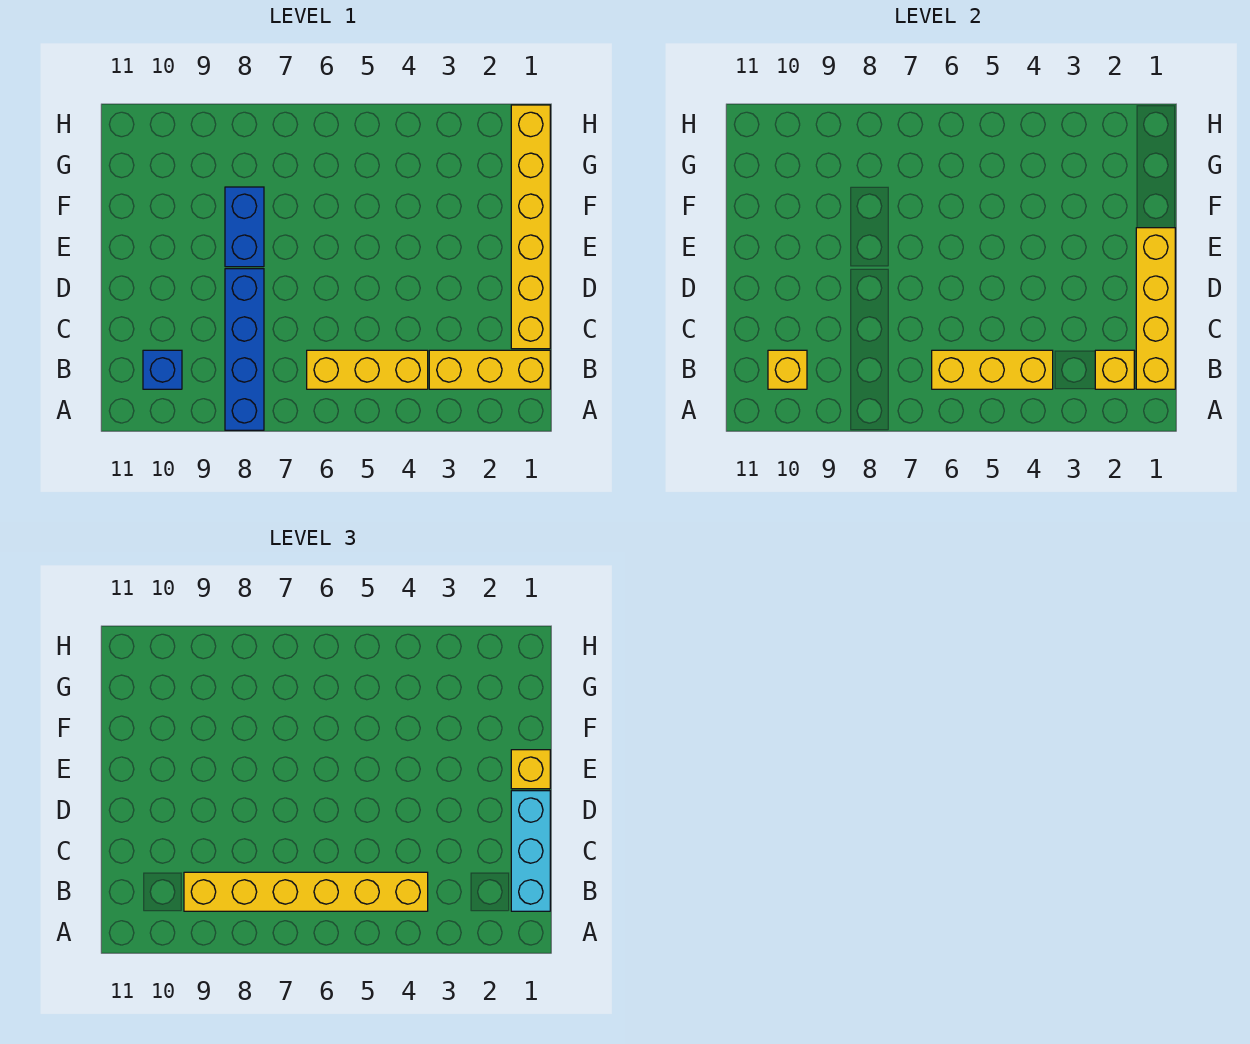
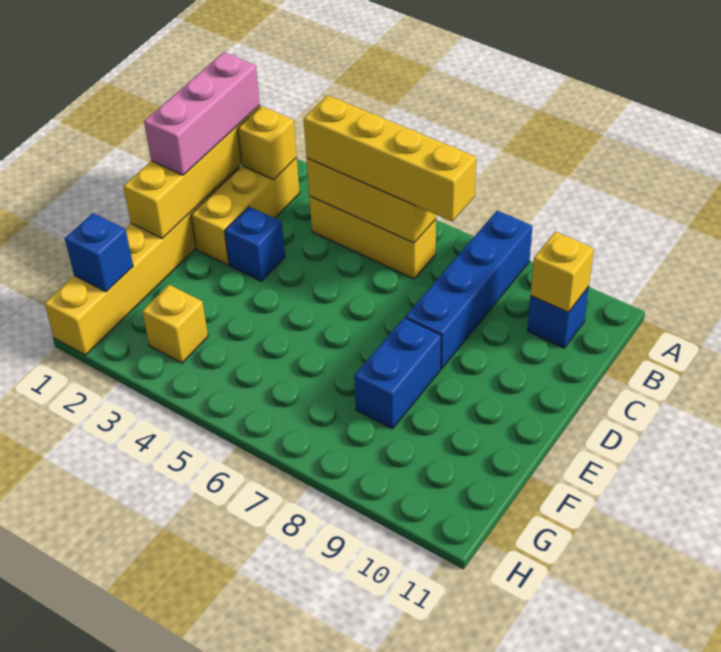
yellow brick B1:B3 level 1 -> yellow brick B2:D2 level 1
cyan brick B1:D1 level 3 -> pink brick B1:D1 level 3
yellow brick B4:B9 level 3 -> yellow brick B4:B7 level 3
none -> blue brick D3 level 1
yellow brick E1 level 3 -> yellow brick G3 level 1
none -> blue brick G1 level 2

